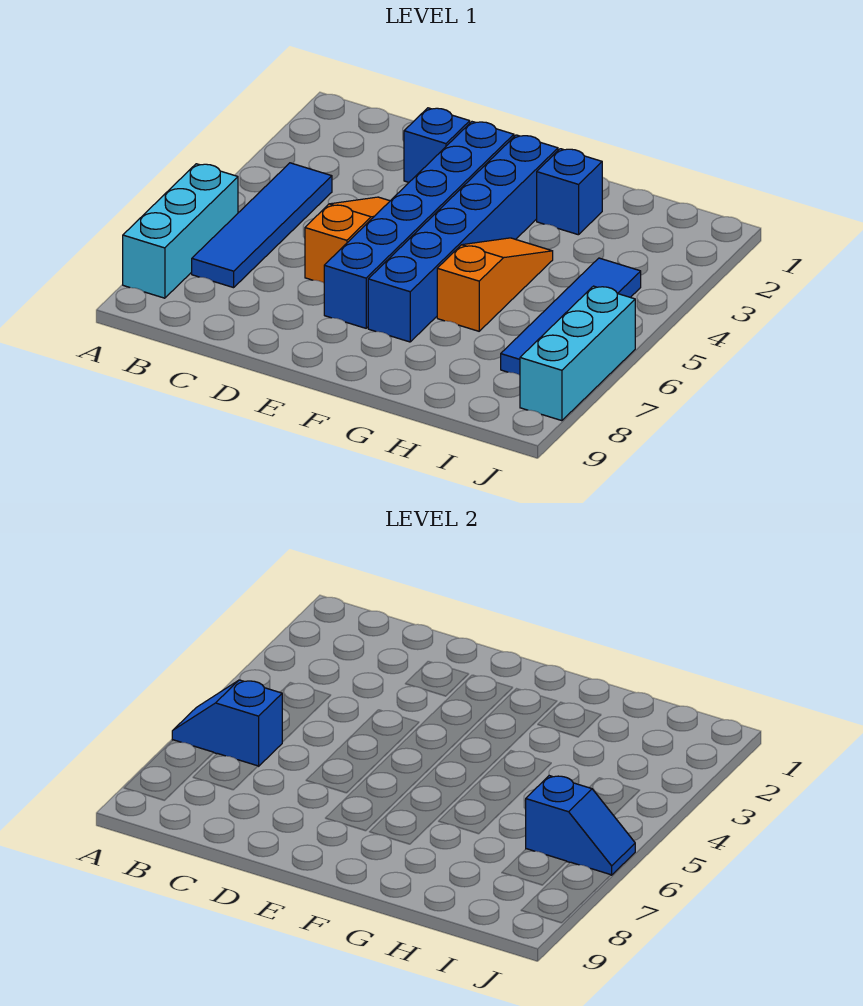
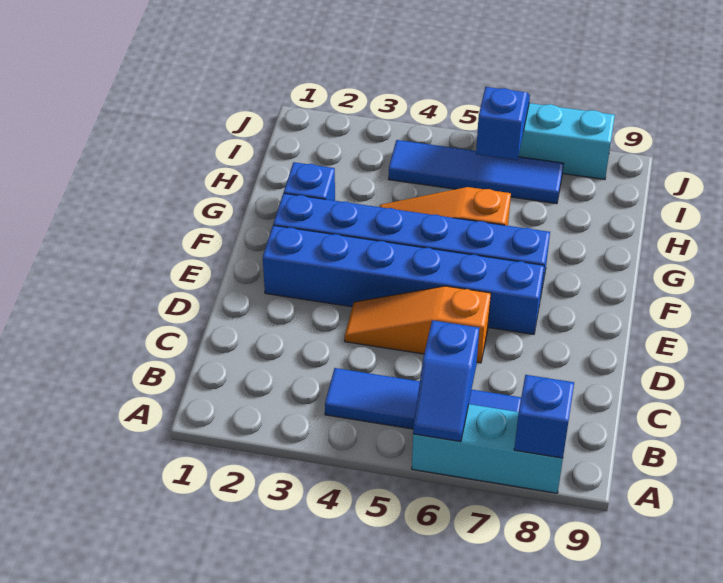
blue brick D2 level 1 -> blue brick A8 level 2

